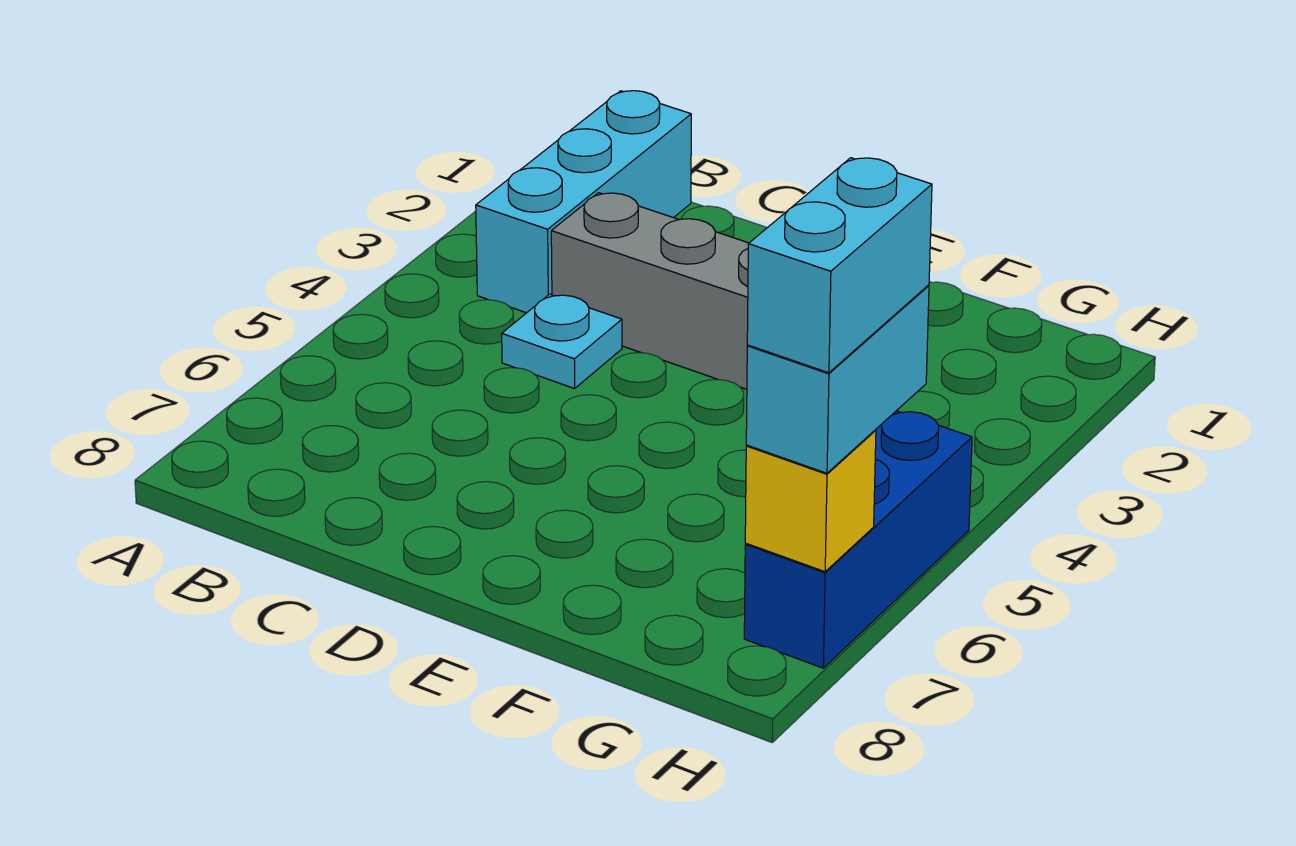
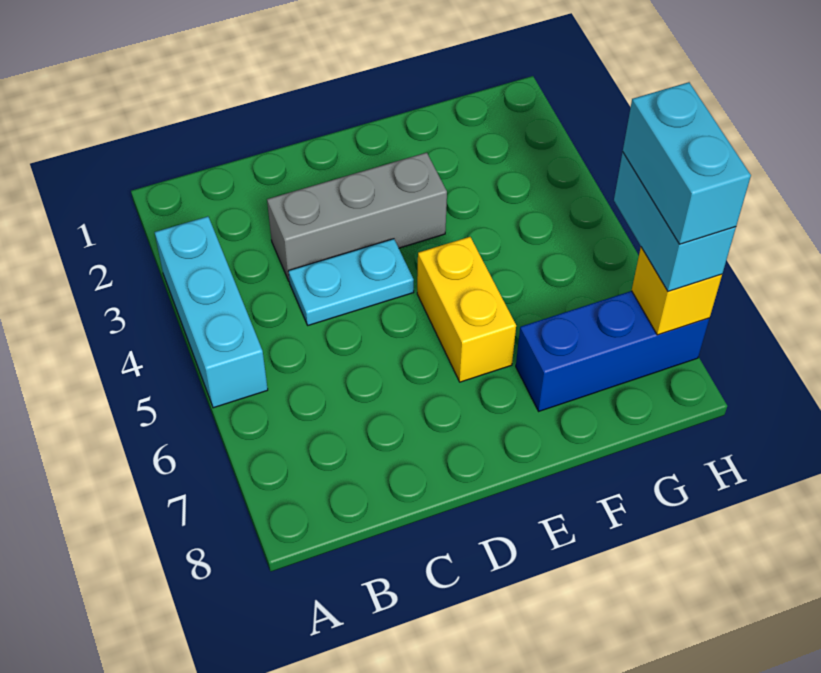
cyan brick B1:B3 level 1 -> cyan brick A3:A5 level 1
cyan plate C4 level 1 -> cyan plate C4:D4 level 1
none -> yellow brick E5:E6 level 1
blue brick H5:H7 level 1 -> blue brick F7:H7 level 1

